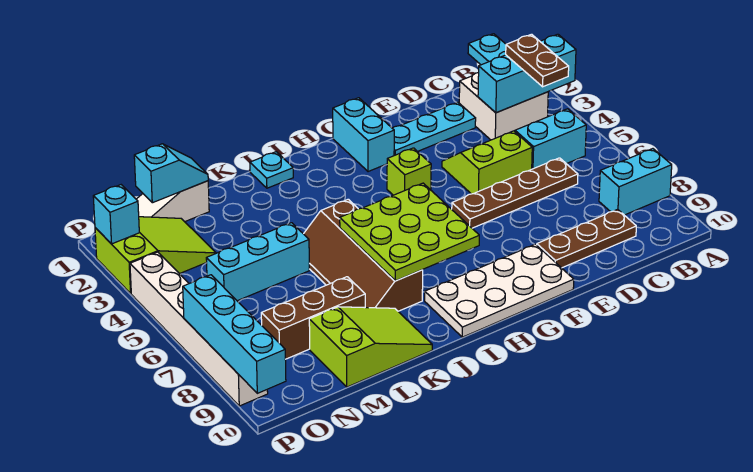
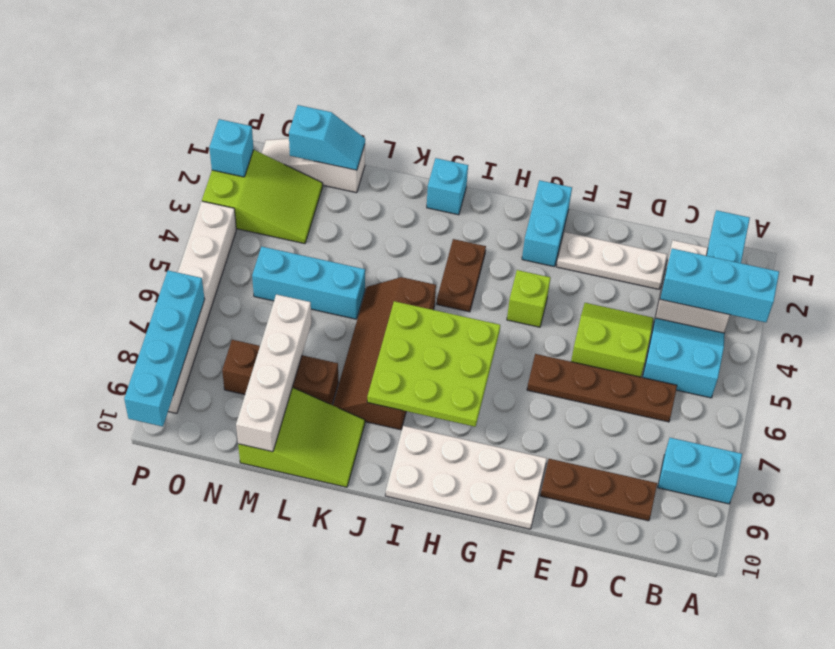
brown plate B3:B4 level 3 -> brown plate I3:I4 level 1
cyan plate D2:F2 level 1 -> white plate D2:F2 level 1
cyan plate J1 level 1 -> cyan brick J1 level 1
none -> white brick M7:M10 level 2

